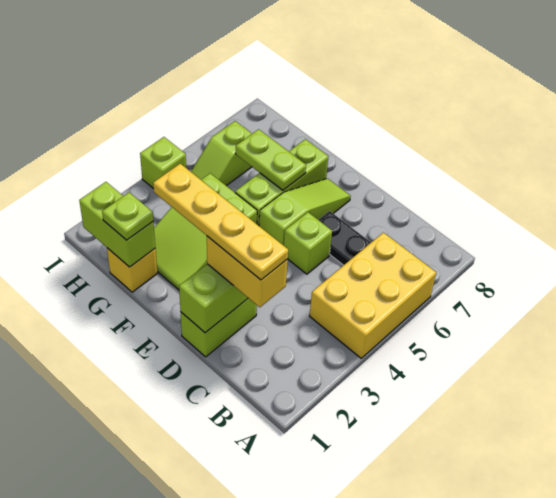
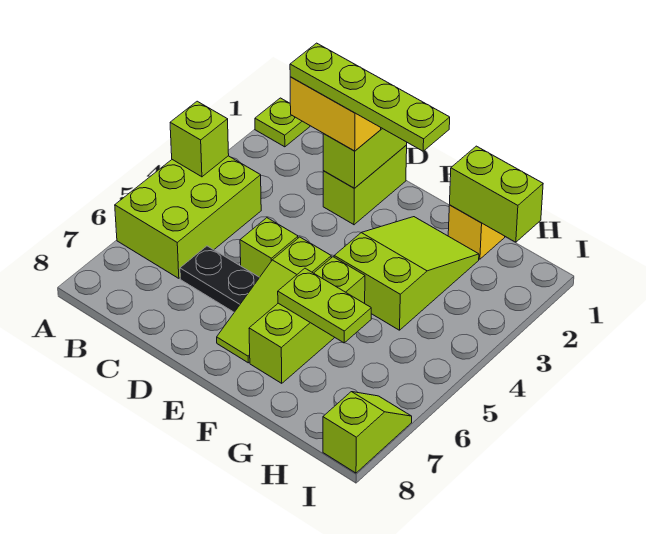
yellow brick A4:B6 level 1 -> lime brick A4:B6 level 1
yellow plate C2:F2 level 4 -> lime plate C2:F2 level 4
lime plate G1 level 3 -> lime plate A1 level 1
lime slope H5:H6 level 1 top 6 -> lime slope I7:I8 level 1 top 8
lime brick I4 level 1 -> lime brick A4 level 2

